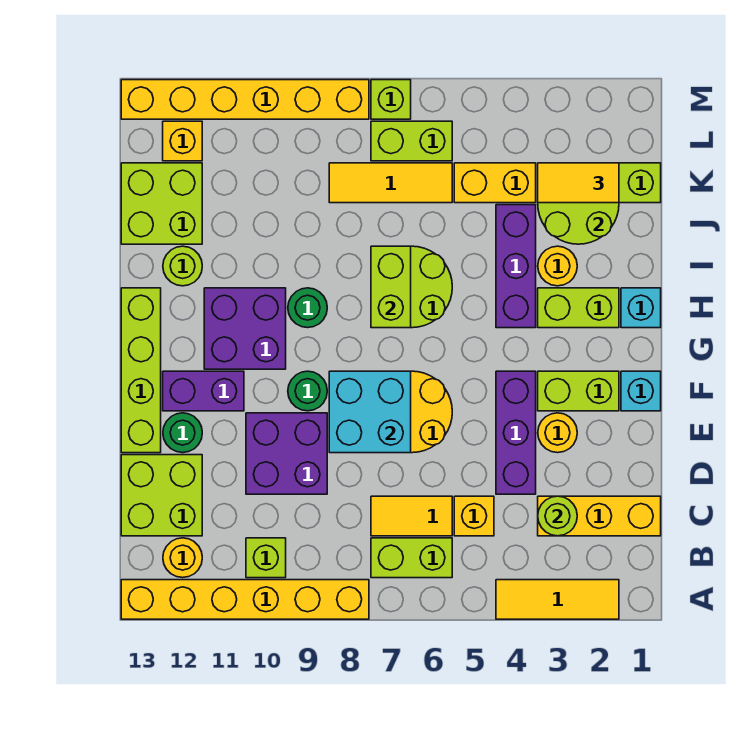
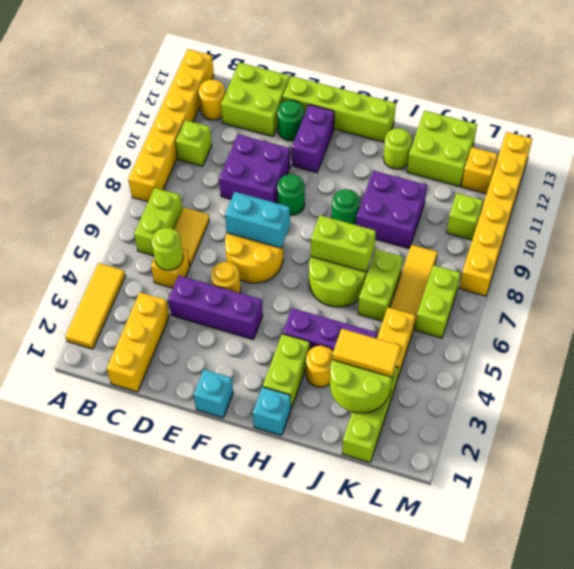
lime round brick C3 level 2 -> lime round brick C5 level 2
yellow round brick E3 level 1 -> yellow round brick E5 level 1
cyan brick E7:F8 level 2 -> cyan brick E7:F7 level 2
lime brick F2:F3 level 1 -> lime brick J6:J7 level 1
purple brick G10:H11 level 1 -> purple brick I9:J10 level 1
yellow tile K2:K3 level 3 -> yellow tile J3:K3 level 3
lime brick M7 level 1 -> lime brick L10 level 1

